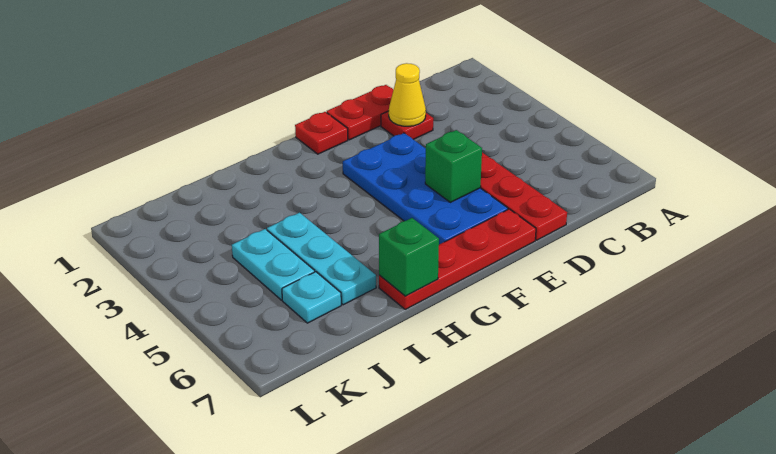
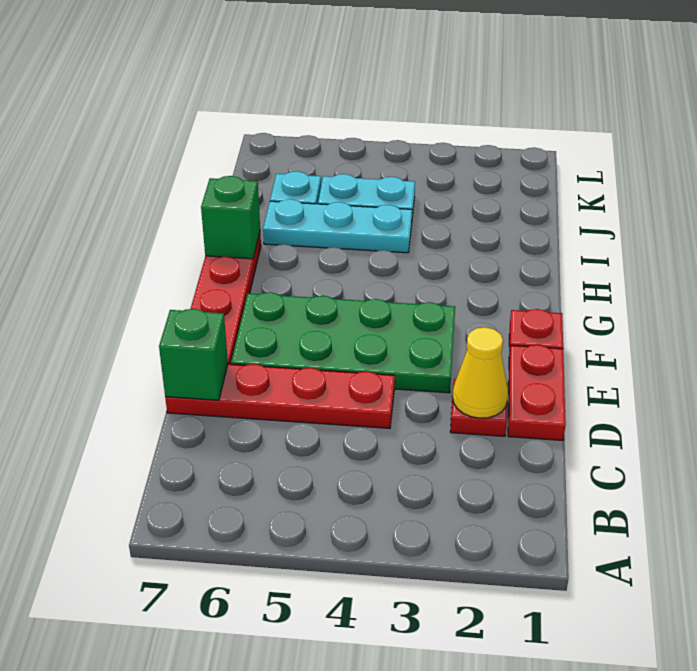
blue plate E3:F6 level 1 -> green plate E3:F6 level 1
green brick E5 level 2 -> green brick D7 level 2

